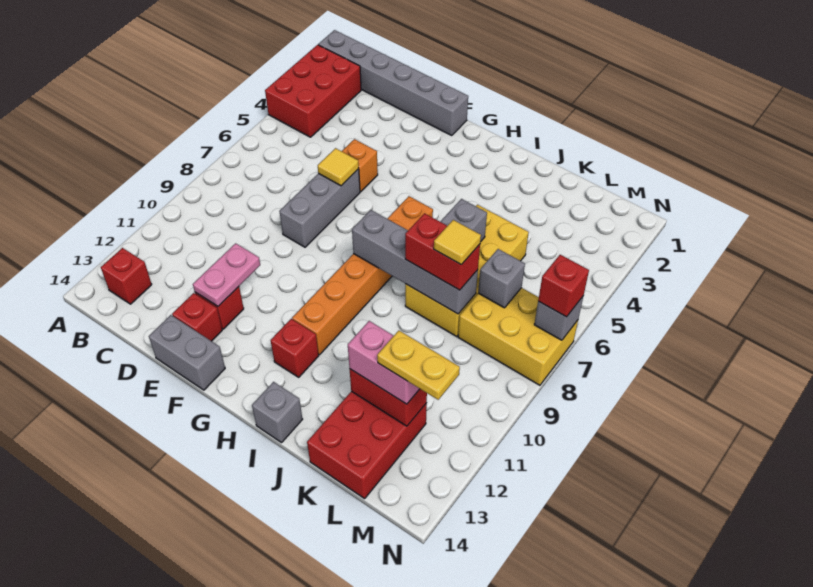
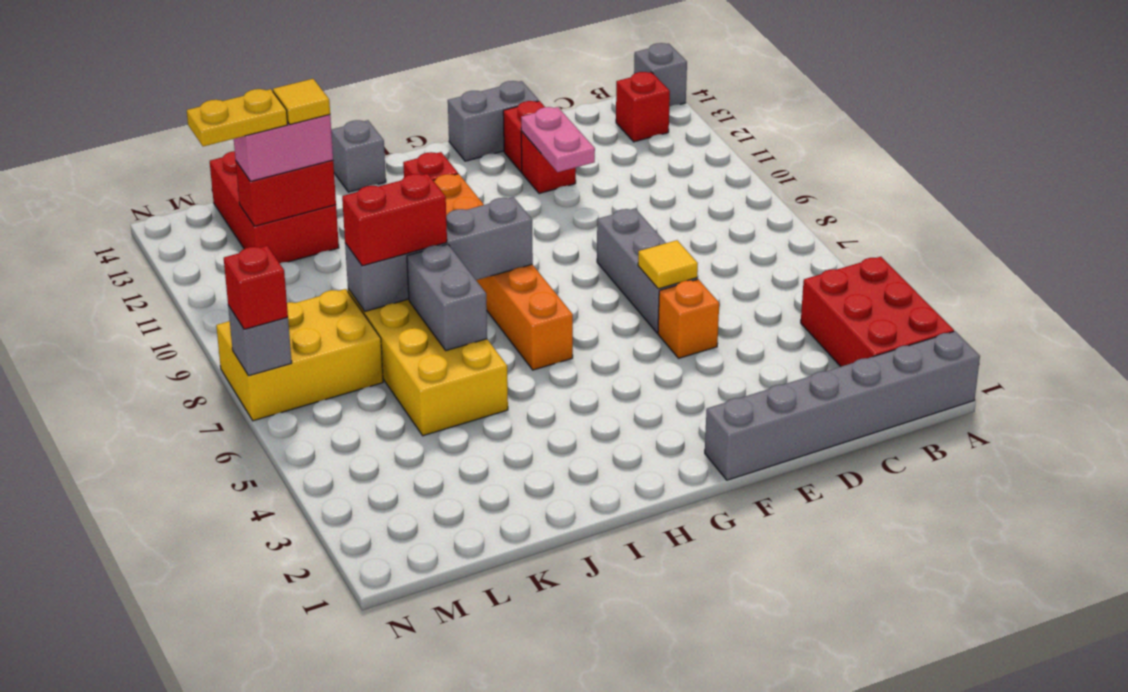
yellow tile K8 level 4 -> yellow tile K12 level 4
grey brick L7 level 2 -> grey brick A14 level 1

